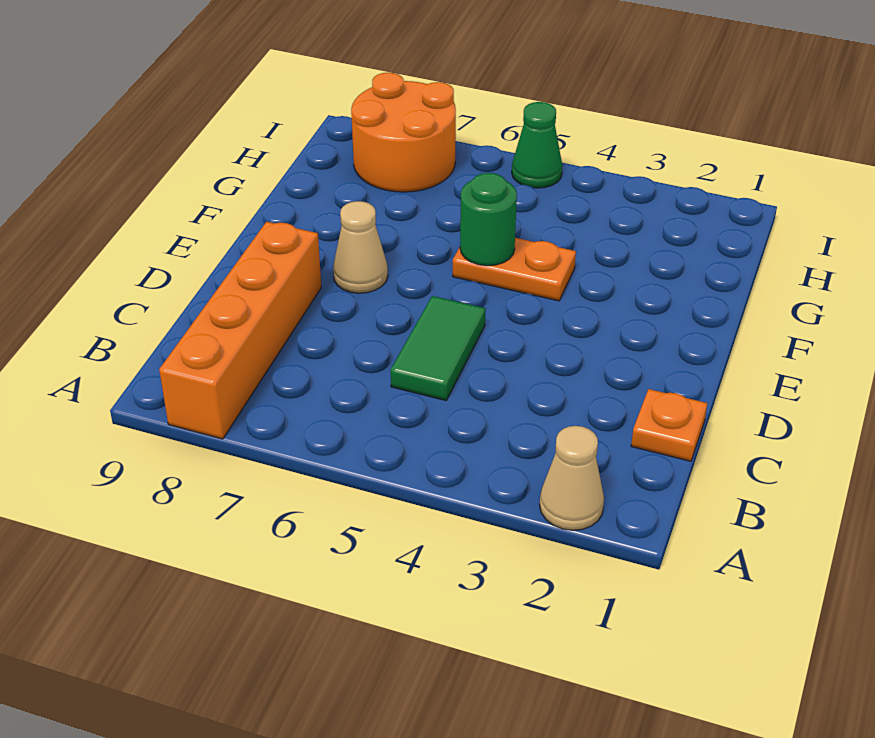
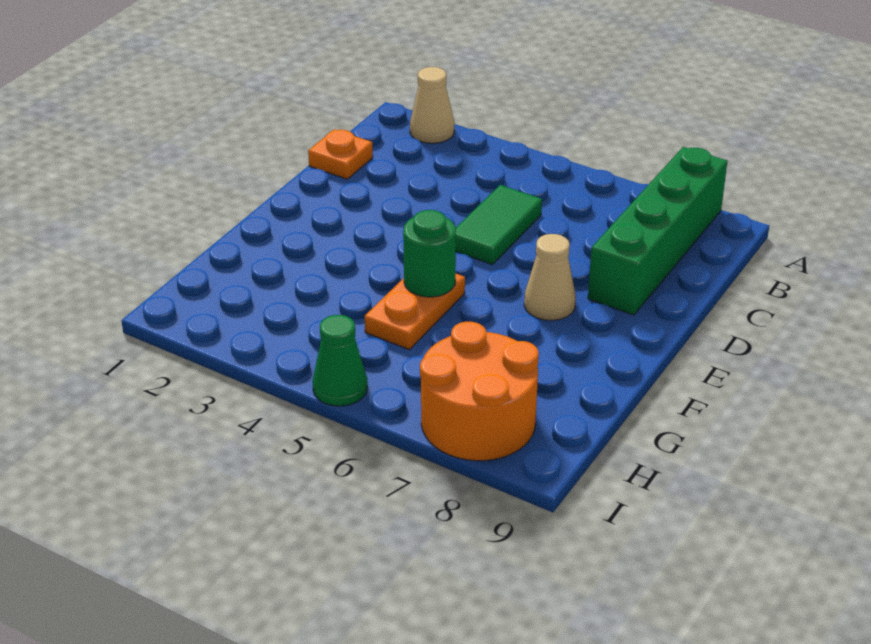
orange brick A8:D8 level 1 -> green brick A8:D8 level 1
orange plate F4:F5 level 1 -> orange plate F5:G5 level 1

